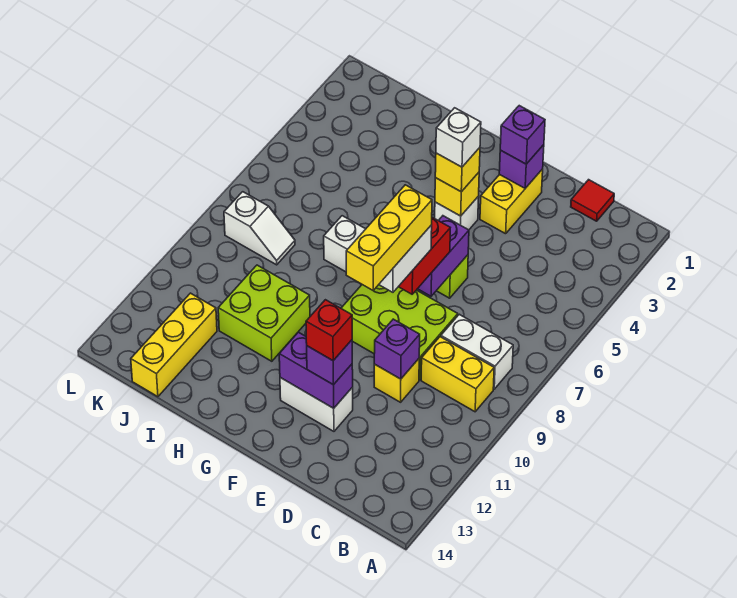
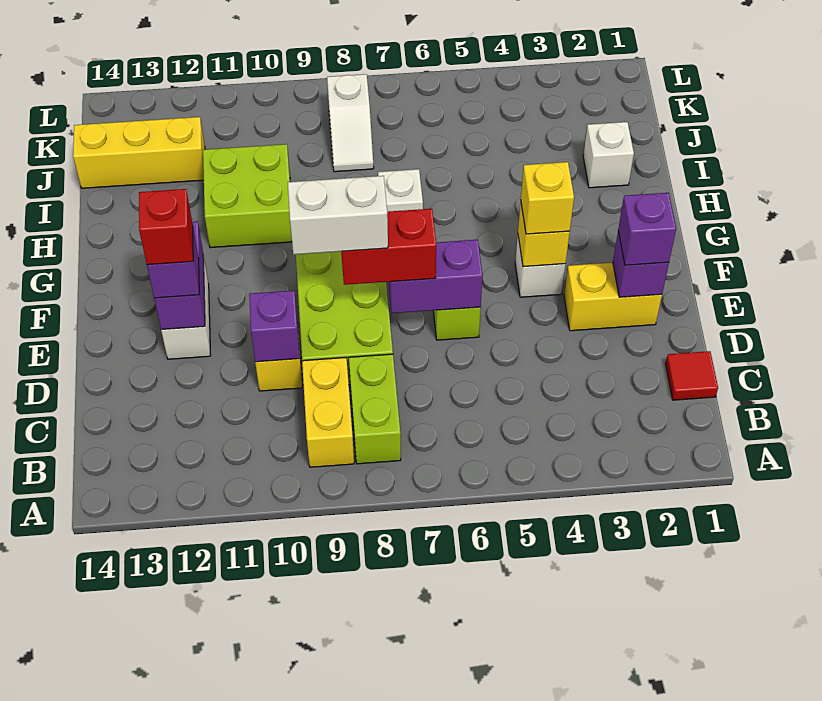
white brick B8:C8 level 1 -> lime brick B8:C8 level 1
yellow brick E8:E10 level 5 -> none
white brick F4 level 4 -> white brick I2 level 1

